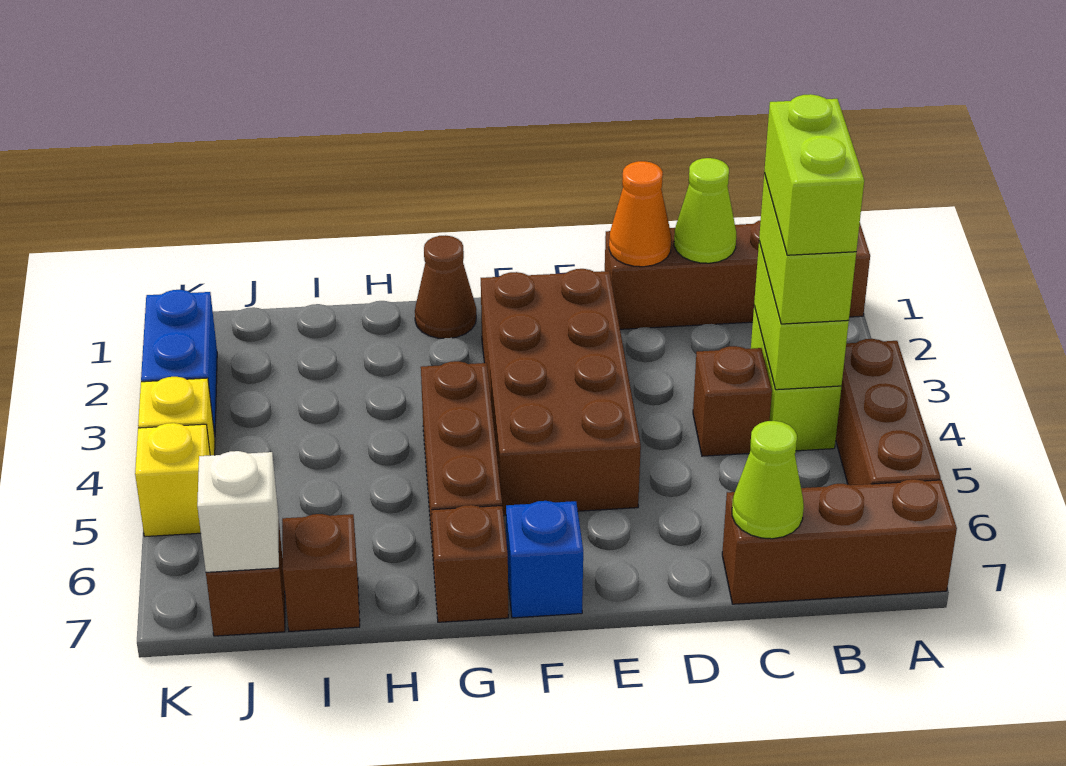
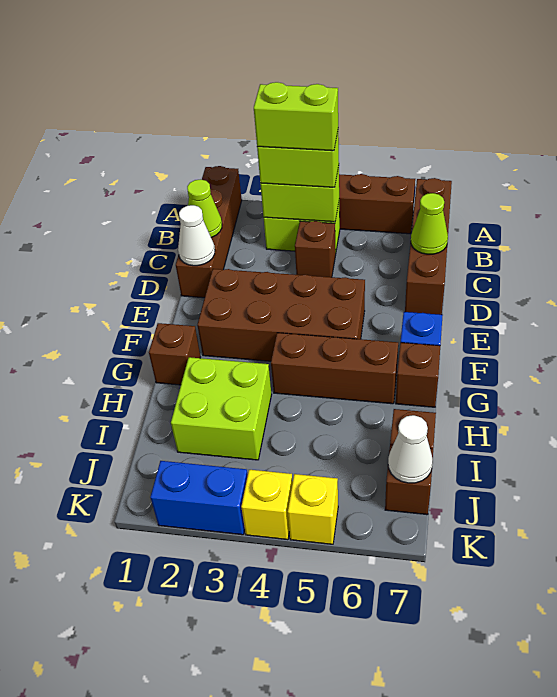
brown brick A7:C7 level 1 -> brown brick A7:D7 level 1
orange cone D1 level 2 -> white cone D1 level 2
brown cone G1 level 1 -> brown brick G1 level 1
none -> lime brick H2:I3 level 1
white brick J7 level 2 -> white cone J7 level 2

